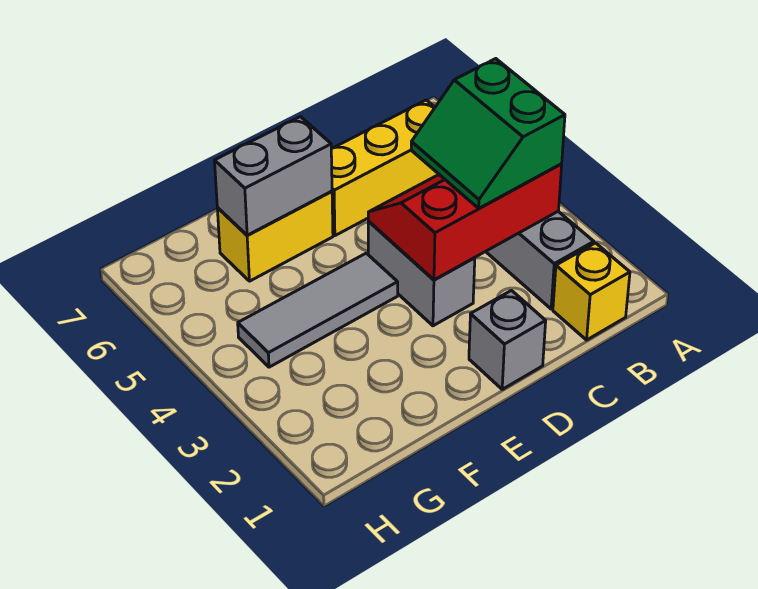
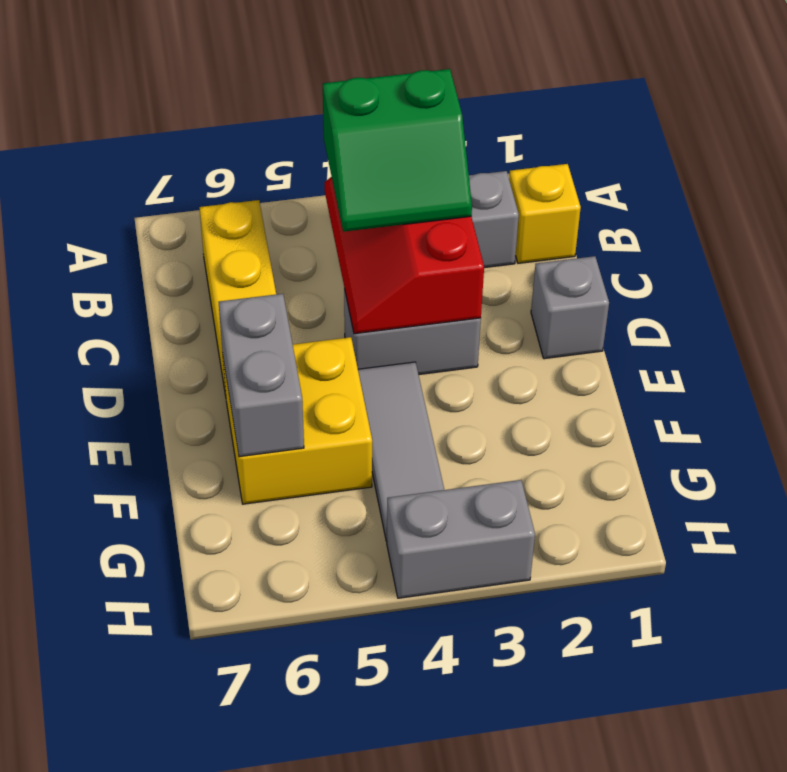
yellow brick E6:F6 level 1 -> yellow brick E5:F6 level 1
none -> grey brick H3:H4 level 1

